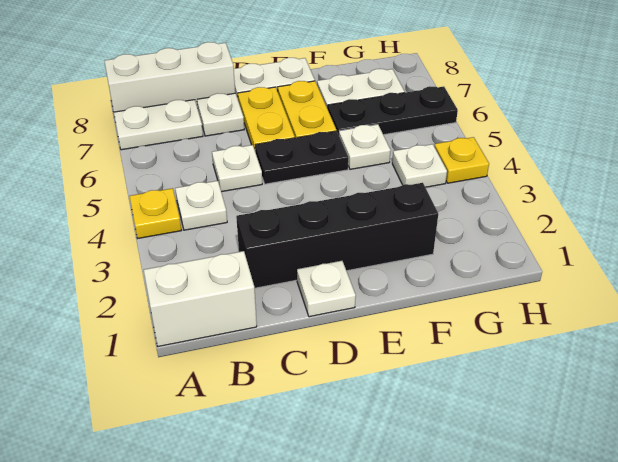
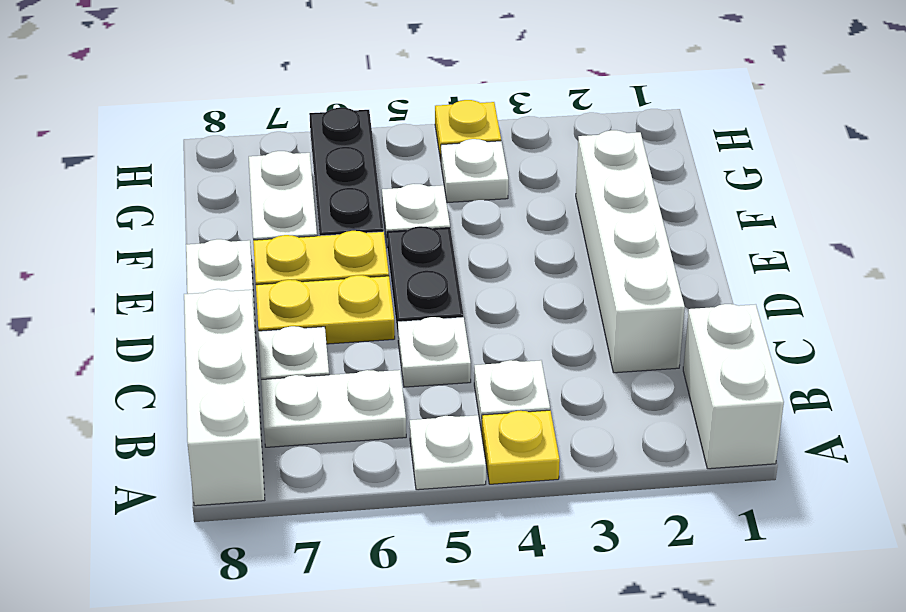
white plate A7:B7 level 1 -> white plate B6:B7 level 1
black brick C2:F2 level 1 -> white brick C2:F2 level 1
white plate D1 level 1 -> white plate A5 level 1

